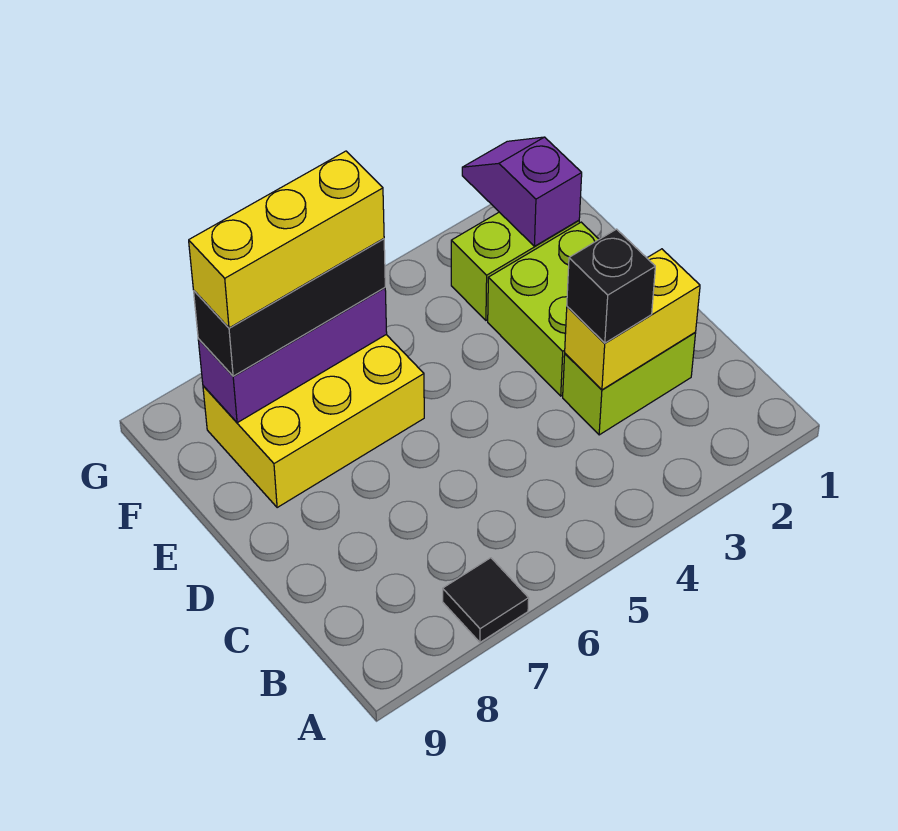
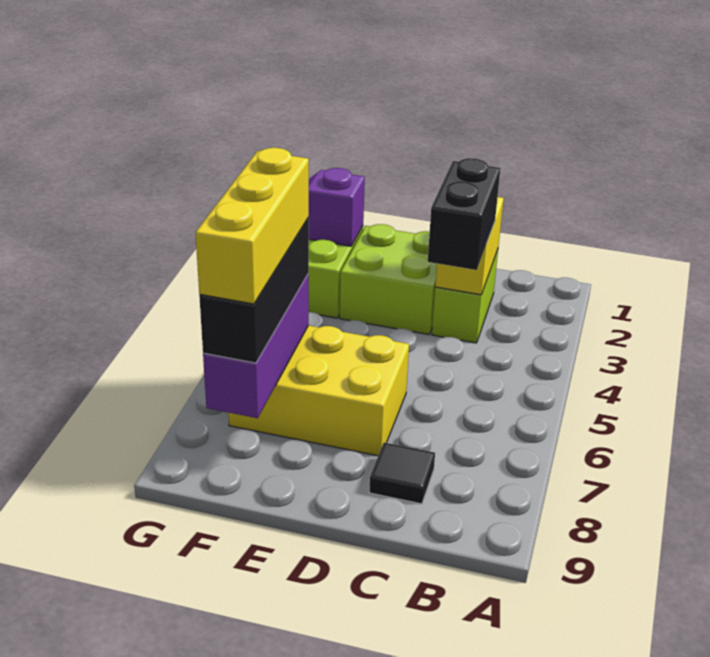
black tile A7 level 1 -> black tile C8 level 1
black brick C3 level 3 -> black brick C3:C4 level 3
yellow brick E6:F8 level 1 -> yellow brick D6:F7 level 1

